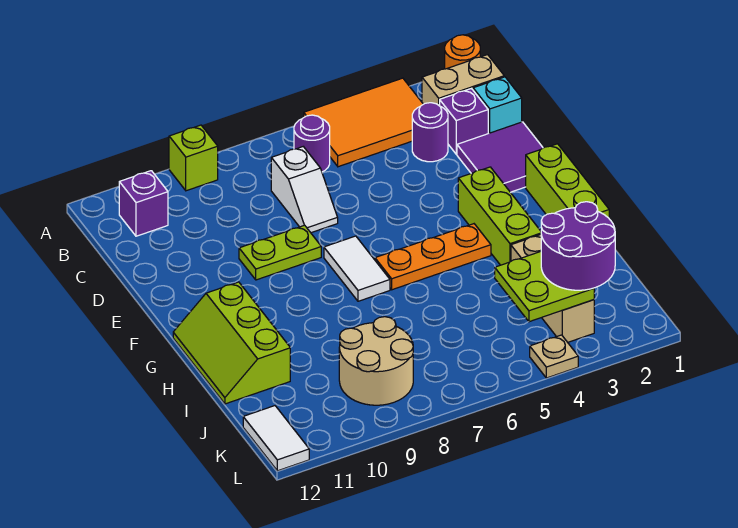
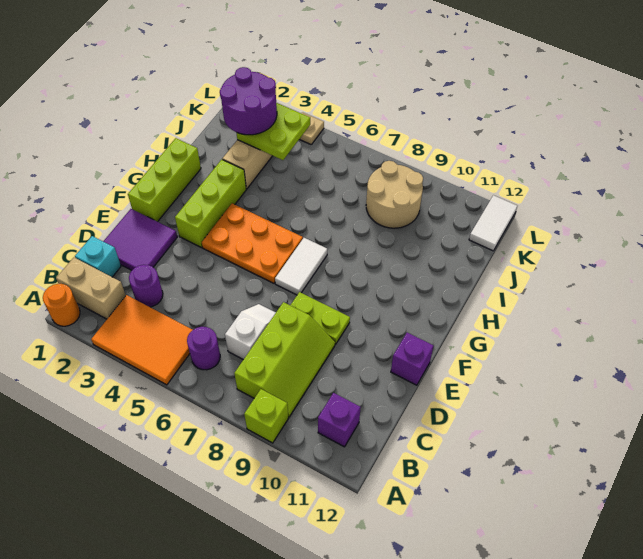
purple brick C2 level 1 -> purple brick E12 level 1
orange plate G4:G6 level 1 -> orange plate F4:G6 level 1
lime slope G11:I12 level 1 top 11 -> lime slope B8:D9 level 1 top 8

